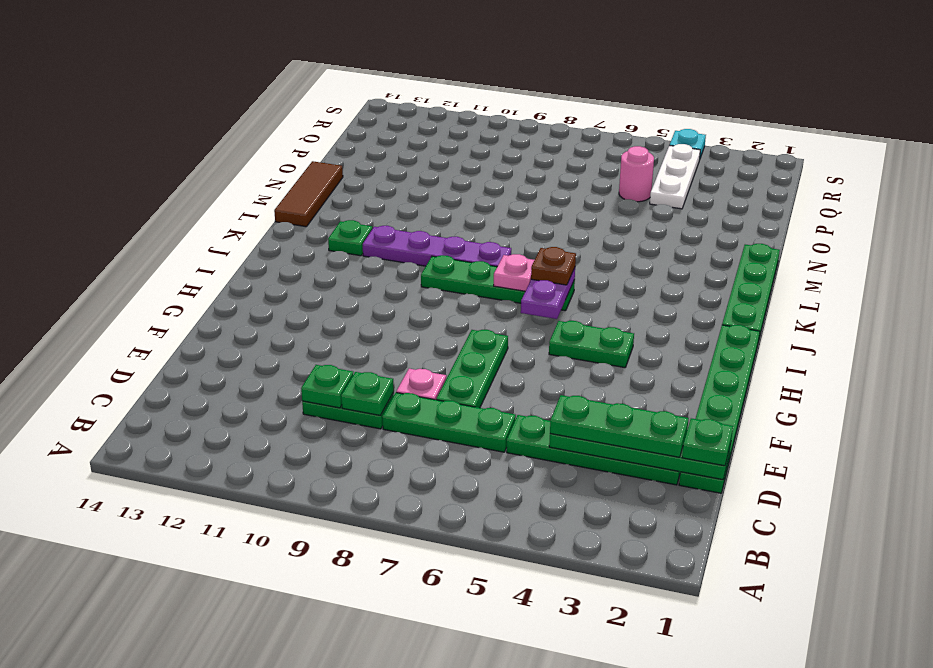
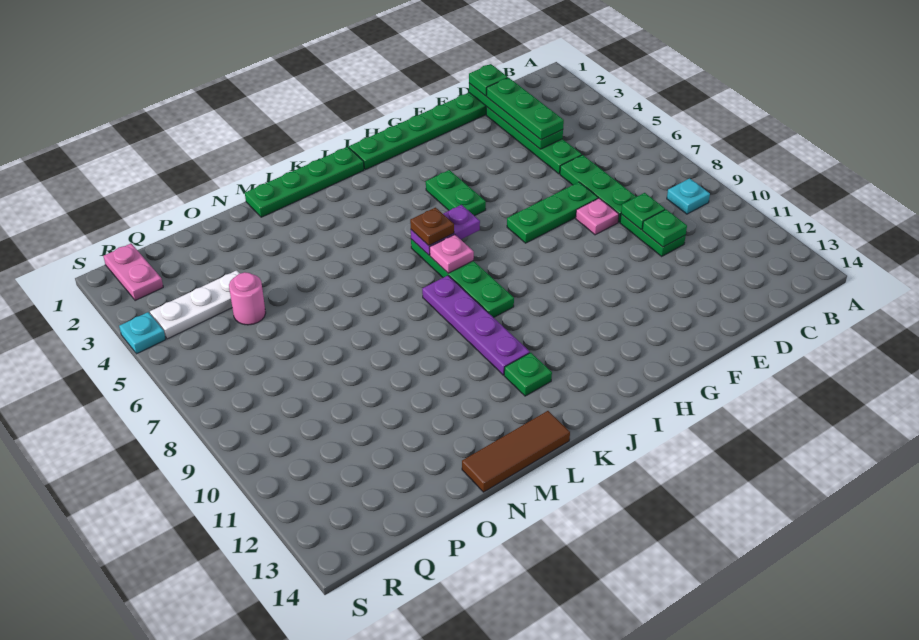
none -> cyan plate B9 level 1
none -> pink plate R1:R2 level 1

